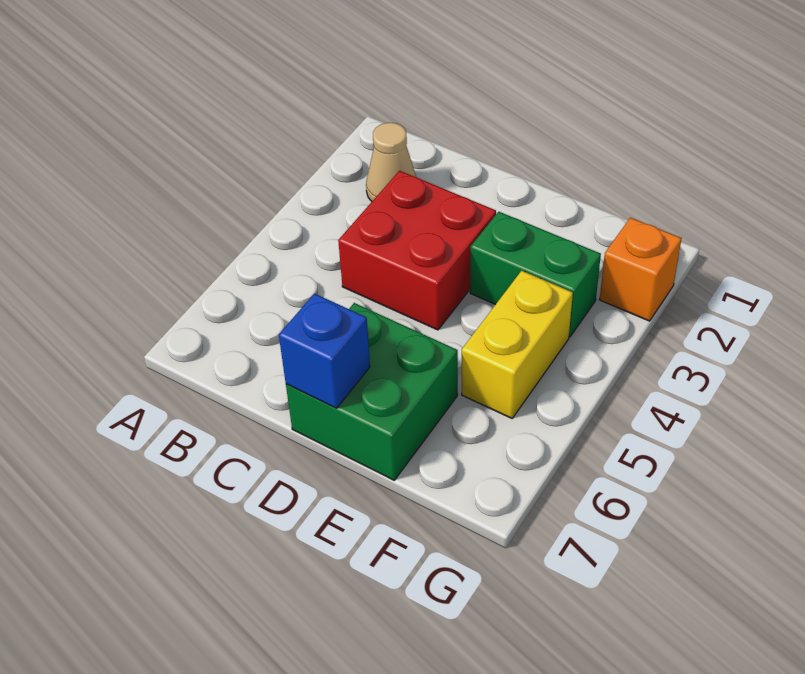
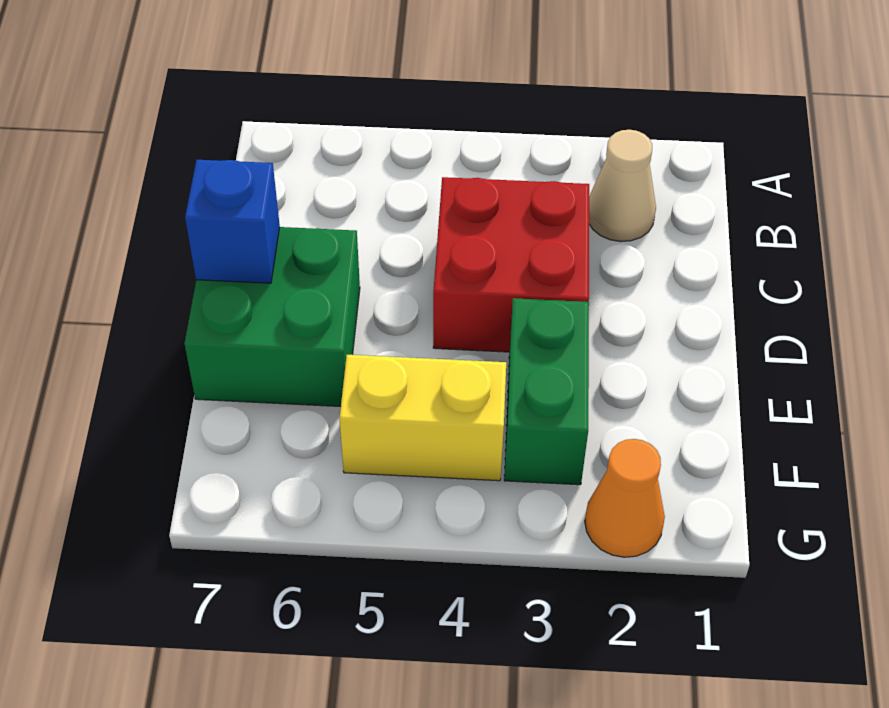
orange brick G2 level 1 -> orange cone G2 level 1

